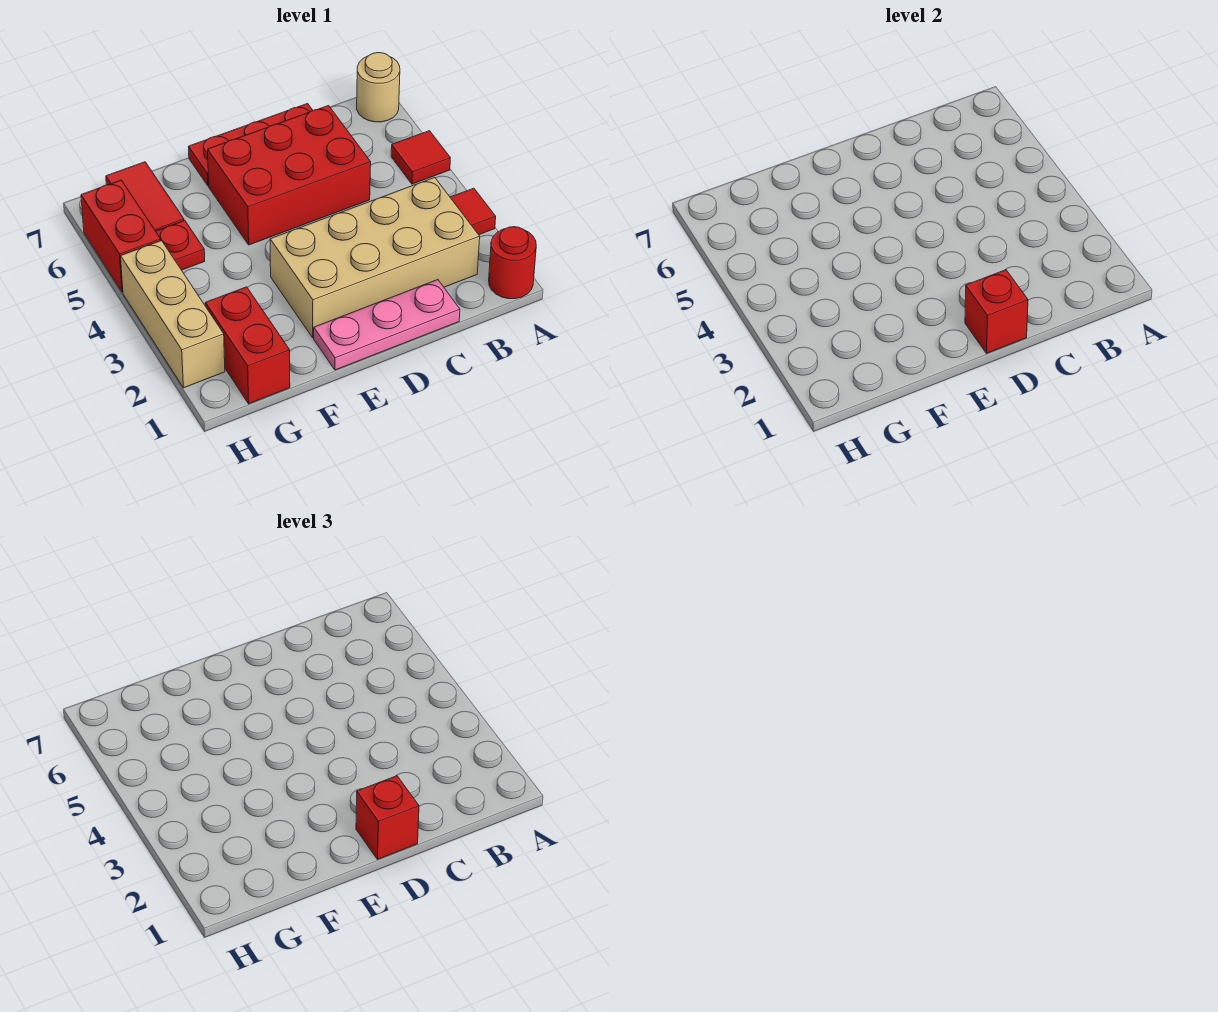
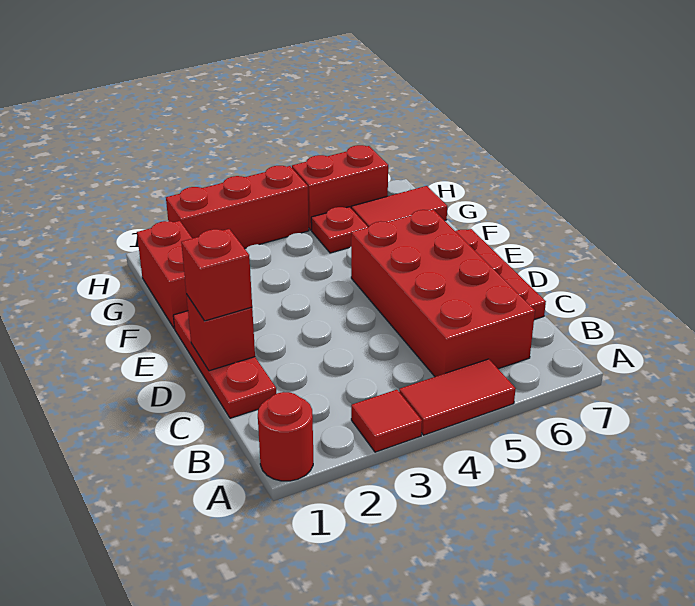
red tile A5 level 1 -> red tile A4:A5 level 1
tan round brick A7 level 1 -> none
tan brick B2:E3 level 1 -> none
pink plate C1:E1 level 1 -> red plate C1:E1 level 1
red brick C5:E6 level 1 -> red brick B5:E6 level 1
red brick G1:G2 level 1 -> red brick F1:G1 level 1
tan brick H2:H4 level 1 -> red brick H2:H4 level 1

